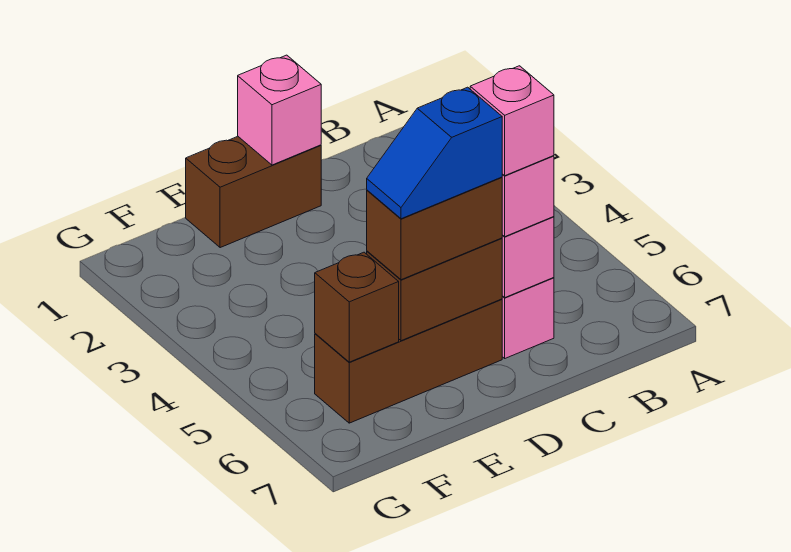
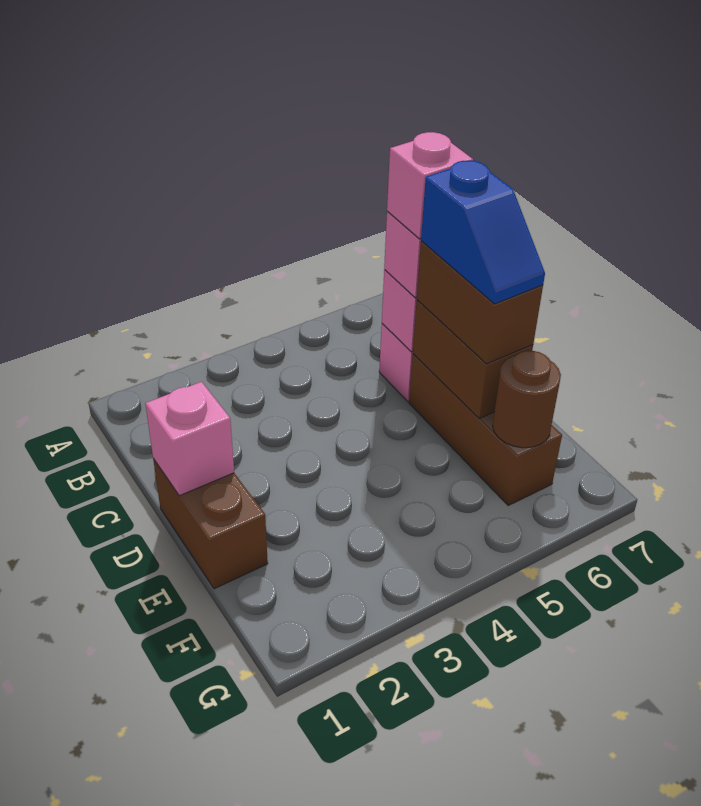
brown brick F6 level 2 -> brown round brick F6 level 2

